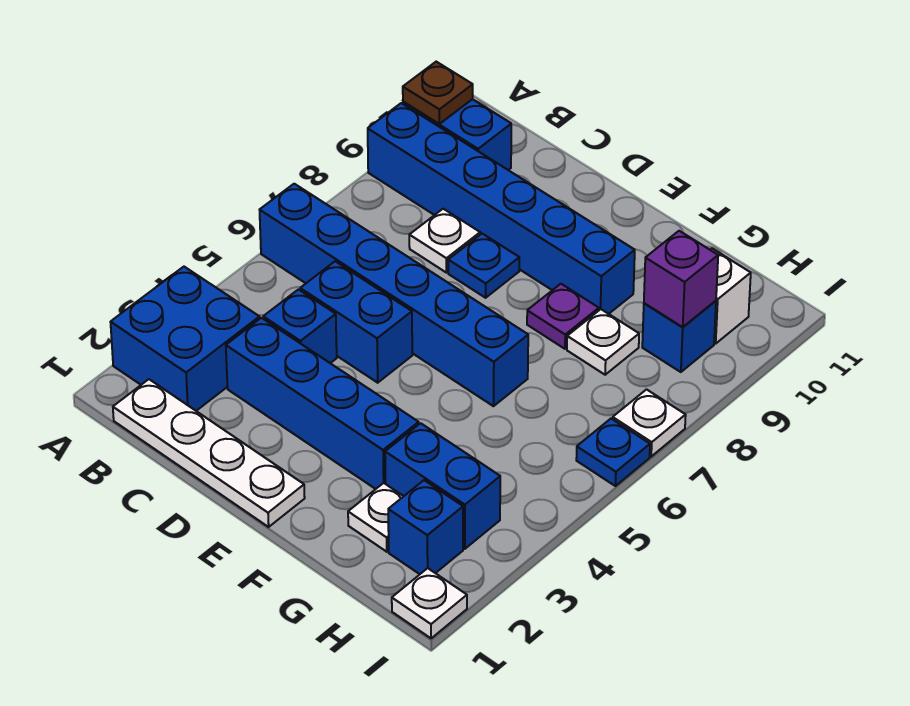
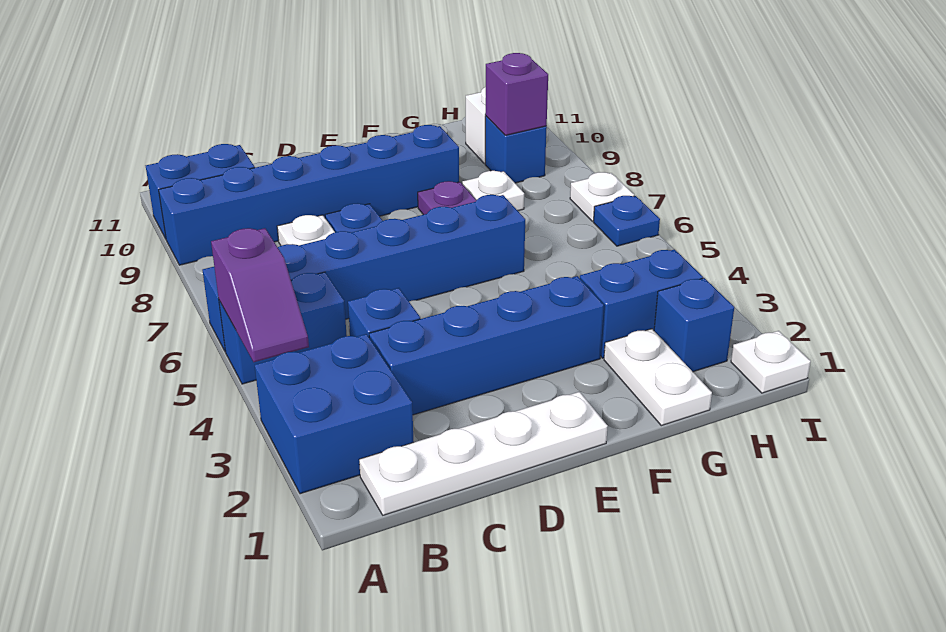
none -> purple slope A4:A5 level 2 top 5
brown plate A10 level 2 -> none
blue brick C5:D5 level 1 -> blue brick A5:B5 level 1
white plate G2 level 1 -> white plate G1:G2 level 1

